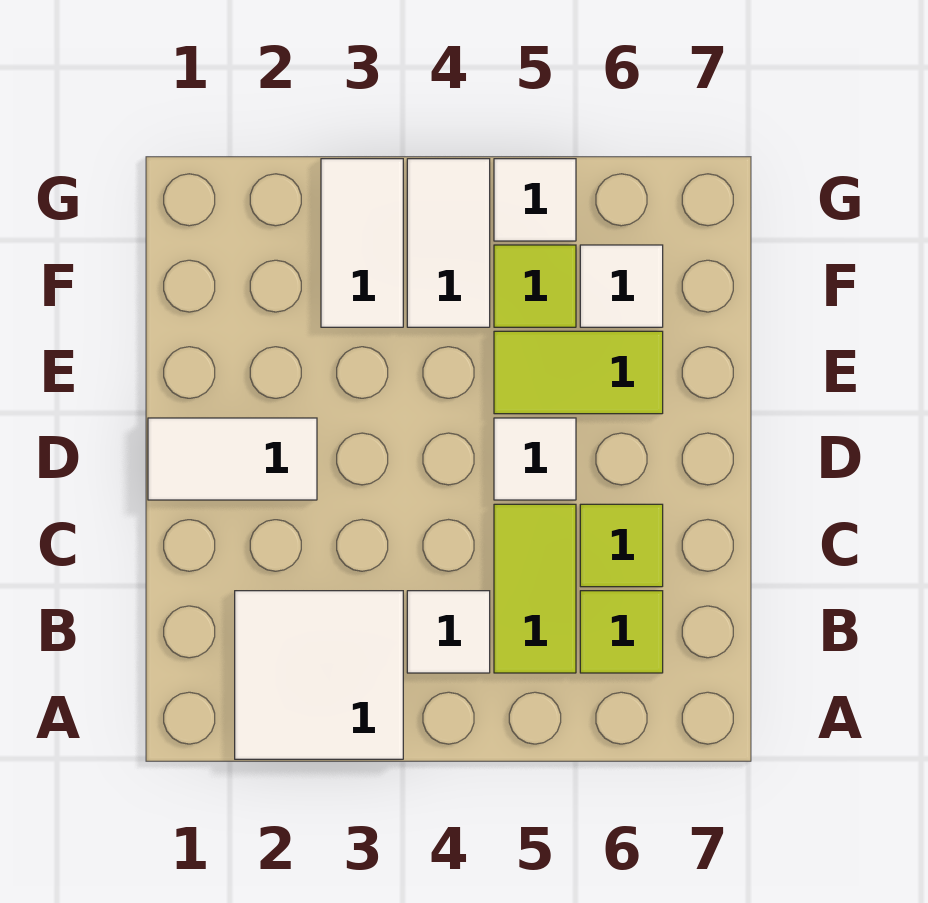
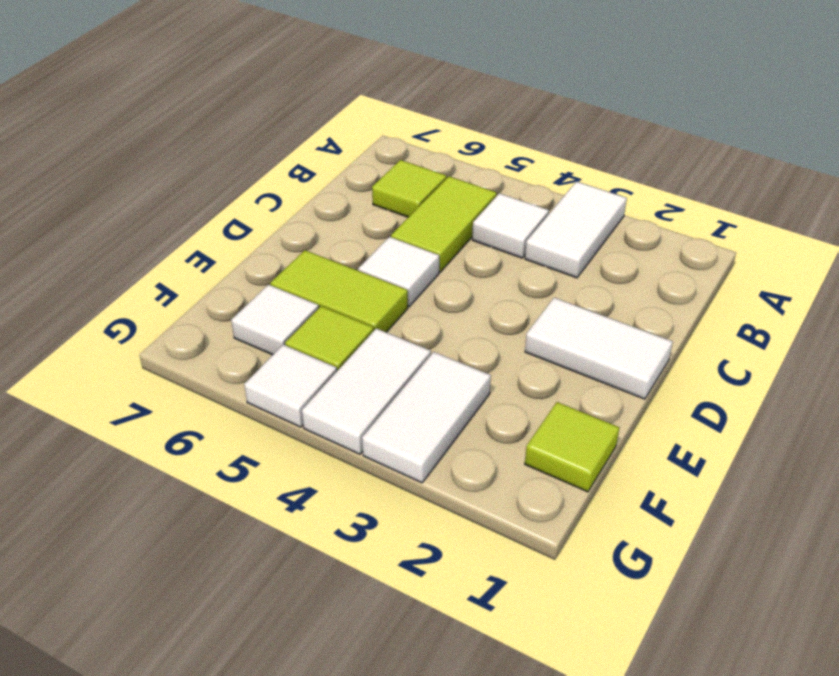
white tile A2:B3 level 1 -> white tile A3:B3 level 1
lime tile C6 level 1 -> lime tile F1 level 1

